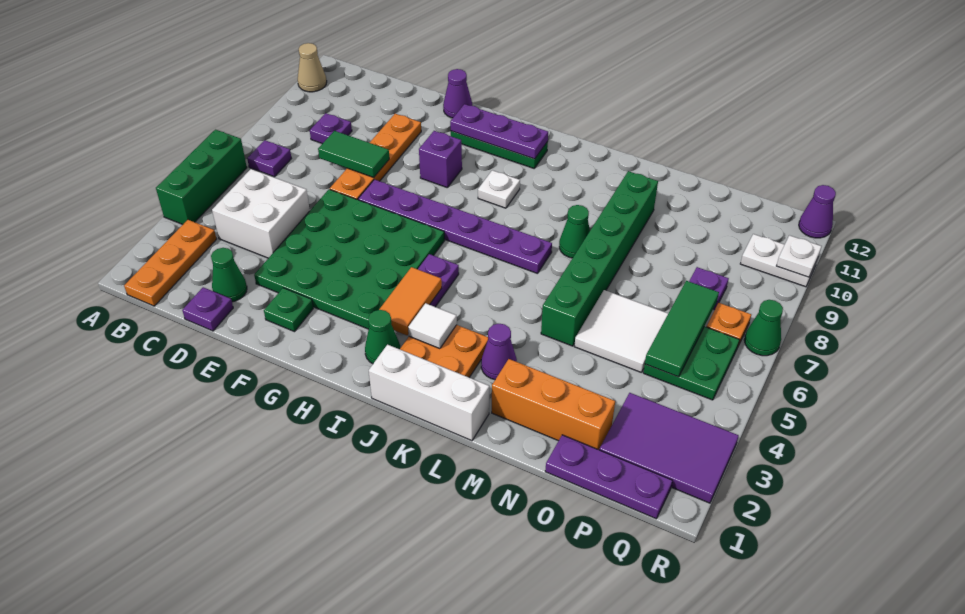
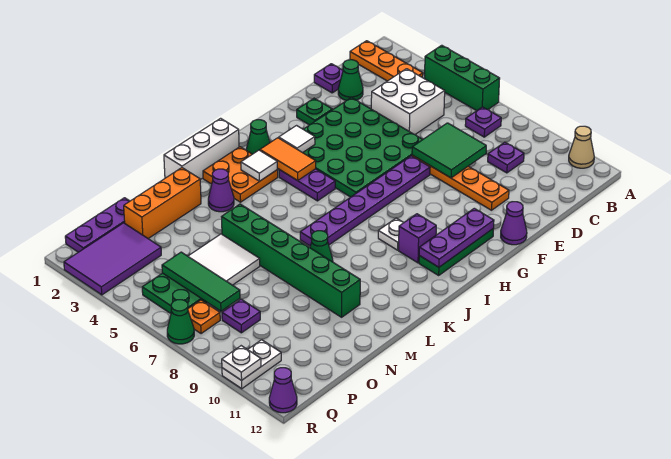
green tile D8:E8 level 2 -> green tile D7:E8 level 2
purple brick G9 level 1 -> purple brick I10 level 1
none -> white tile H3 level 2

